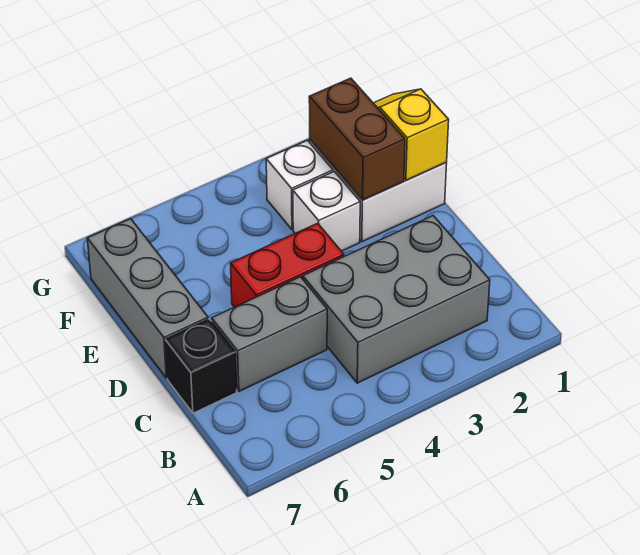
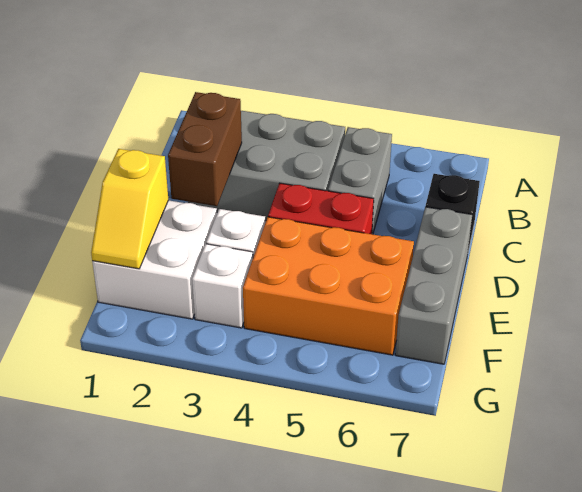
grey brick C5:C6 level 1 -> grey brick B5:C5 level 1
brown brick E2:F2 level 2 -> brown brick C2:D2 level 2
none -> orange brick E4:F6 level 1

